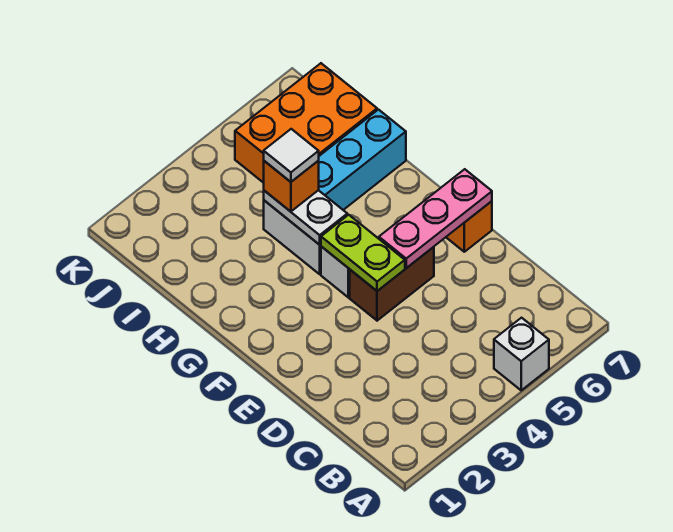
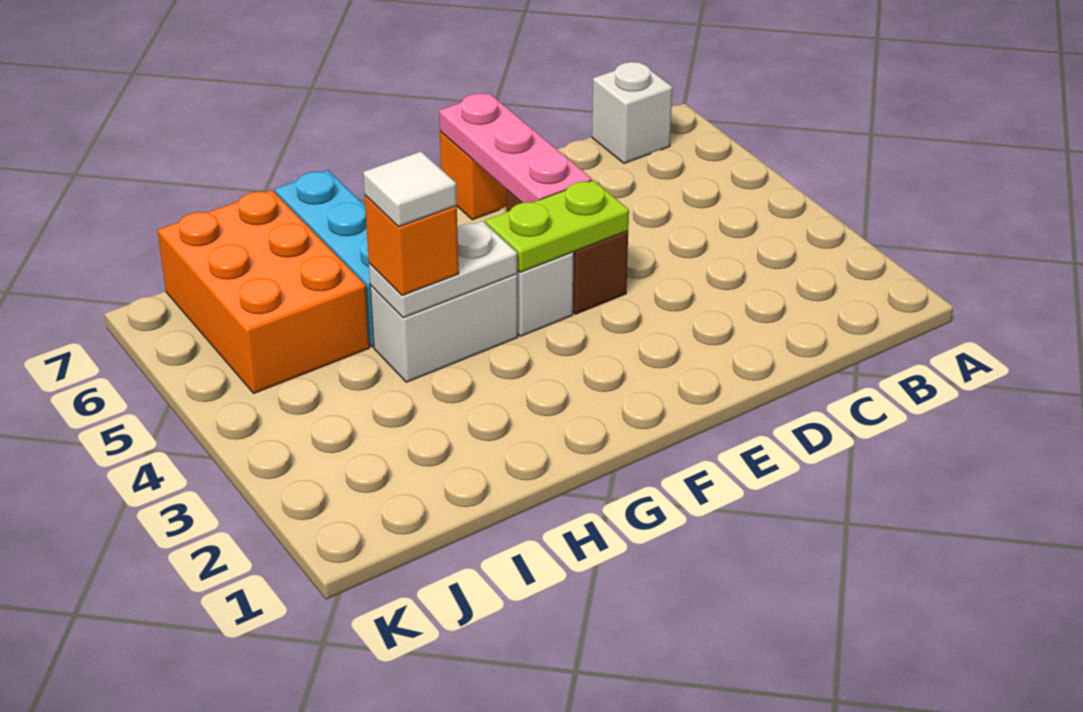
white brick A5 level 1 -> white brick B7 level 1

